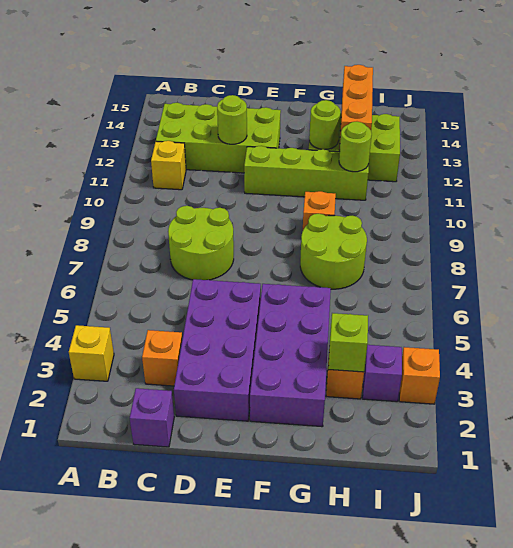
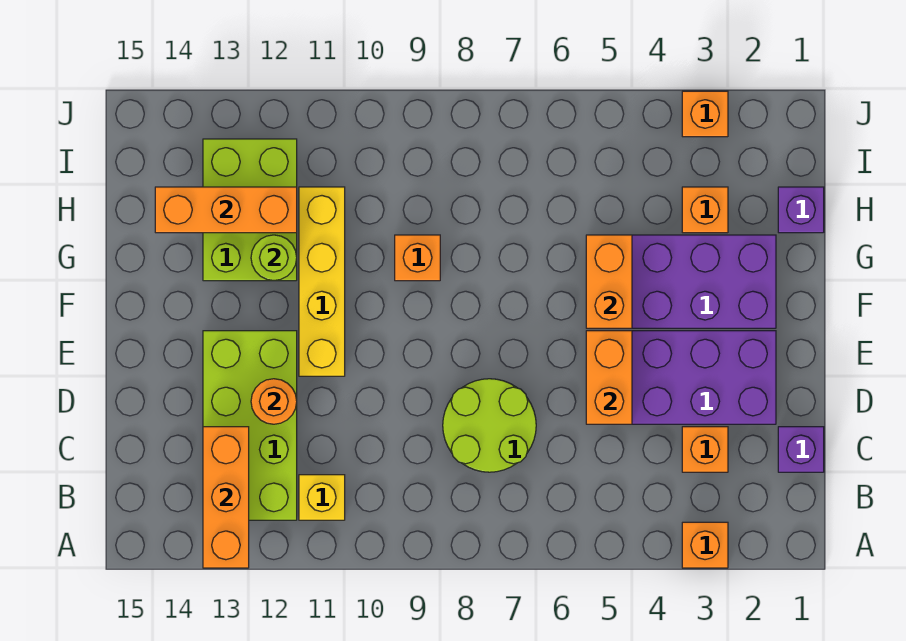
yellow brick A3 level 1 -> orange brick A3 level 1
none -> orange brick A13:C13 level 2
none -> orange brick D5:E5 level 2
lime round brick D12 level 2 -> orange round brick D12 level 2
lime brick E11:H11 level 1 -> yellow brick E11:H11 level 1
none -> orange brick F5:G5 level 2
lime round brick G7:H8 level 1 -> none
lime brick H3 level 2 -> none
lime round brick H11 level 2 -> none
purple brick I3 level 1 -> purple brick H1 level 1

